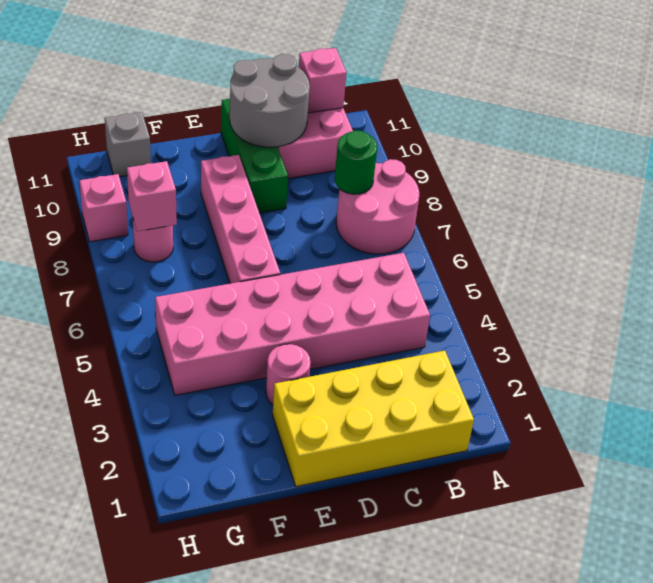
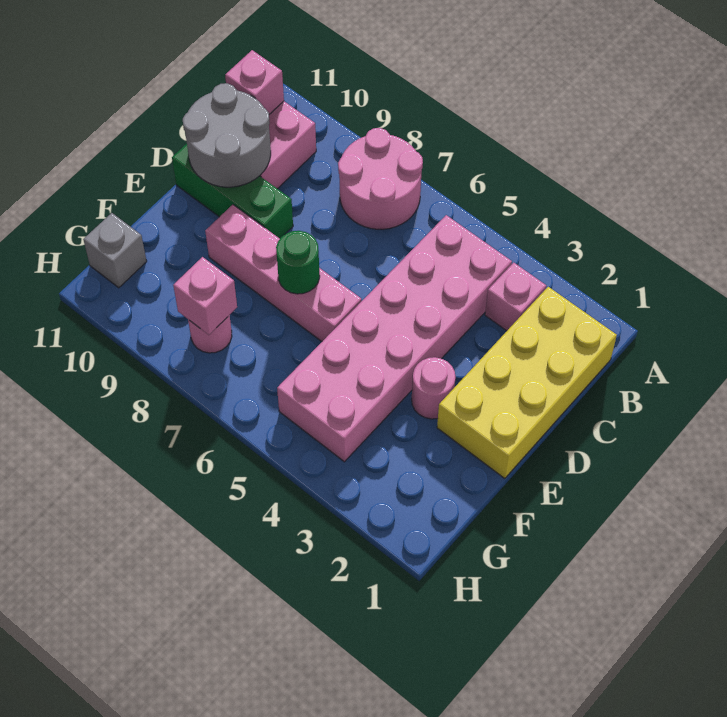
green round brick B8 level 2 -> green round brick E7 level 2
pink brick H9 level 1 -> pink brick B3 level 1

